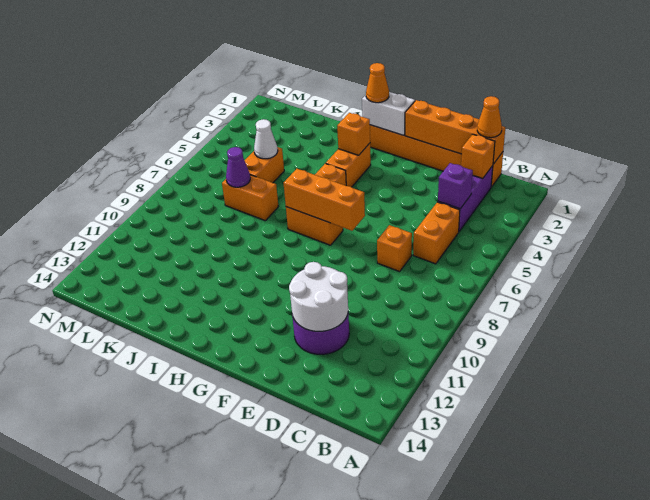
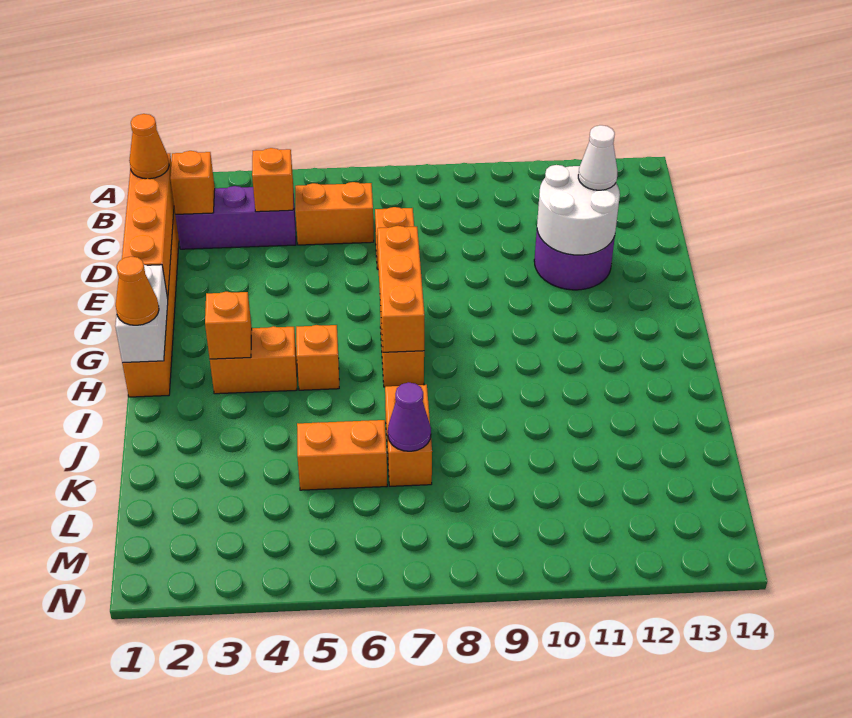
purple brick C4 level 2 -> orange brick C4 level 2
white cone K5 level 2 -> white cone D12 level 3

